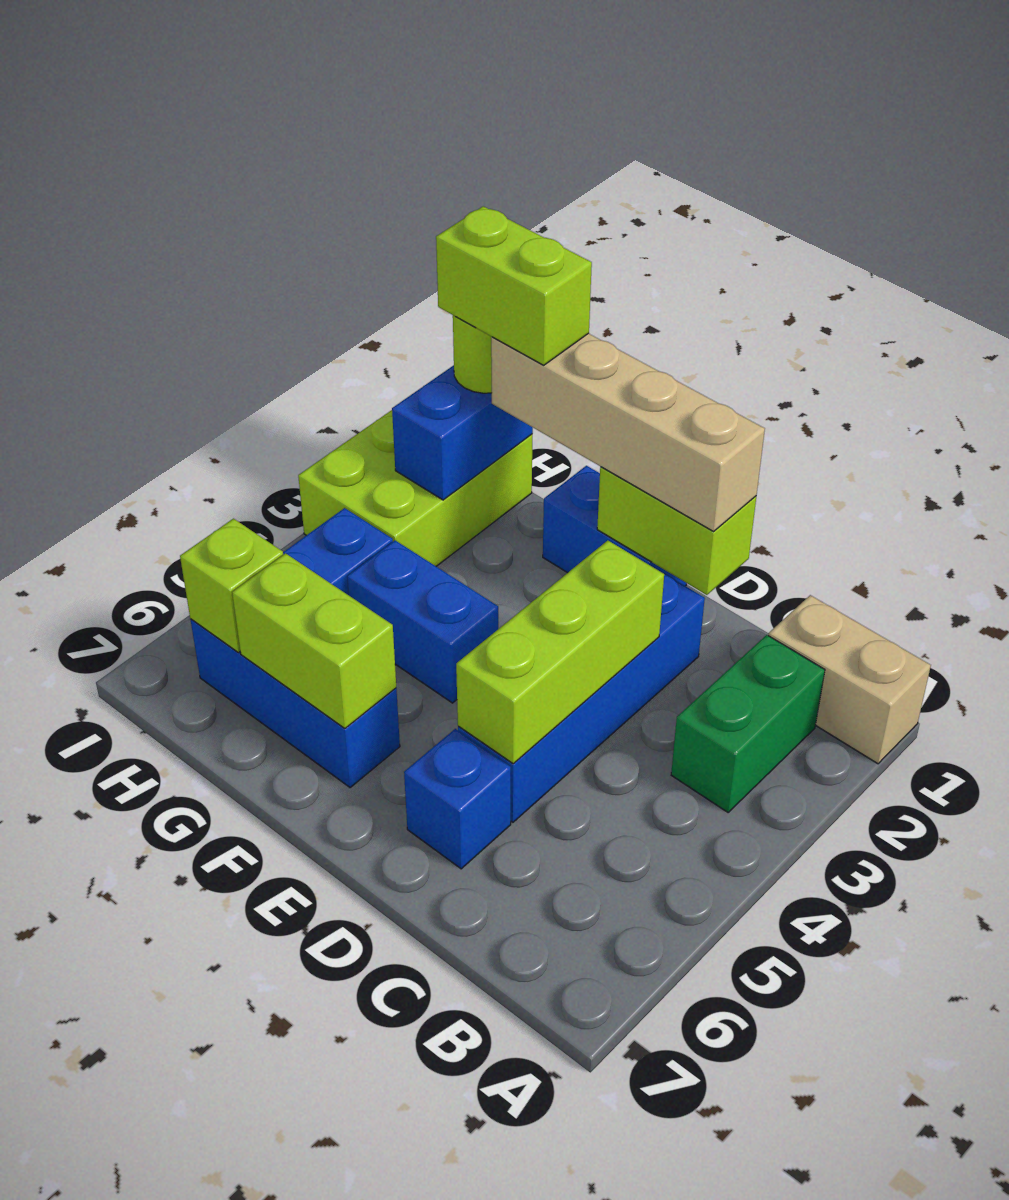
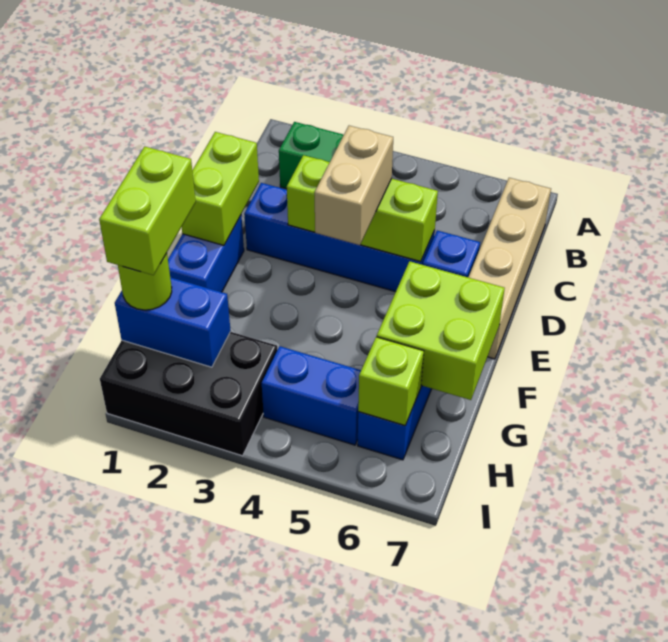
tan brick A1:B1 level 1 -> tan brick D4:E4 level 3
tan brick D1:G1 level 3 -> tan brick B7:E7 level 1
blue brick F4:G4 level 1 -> none
lime brick F6:G6 level 2 -> lime brick F6:G7 level 2
lime brick H1:I3 level 1 -> black brick H1:I3 level 1

